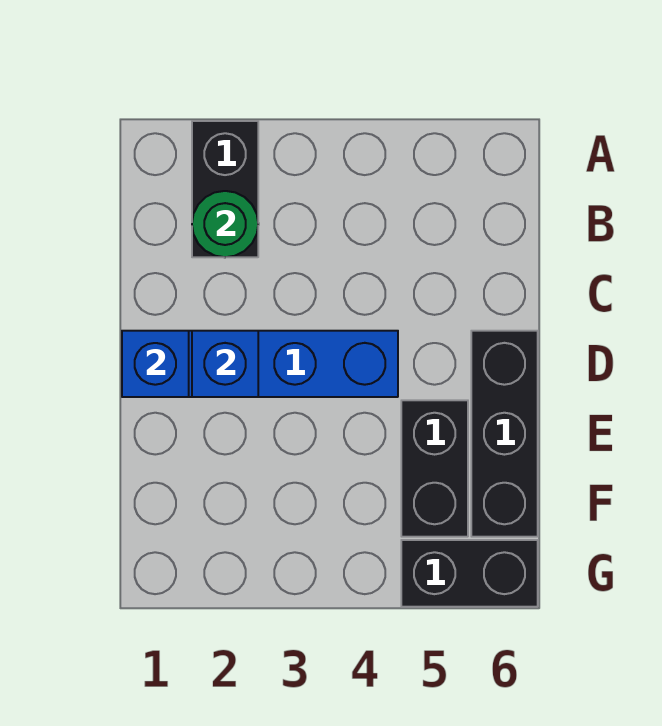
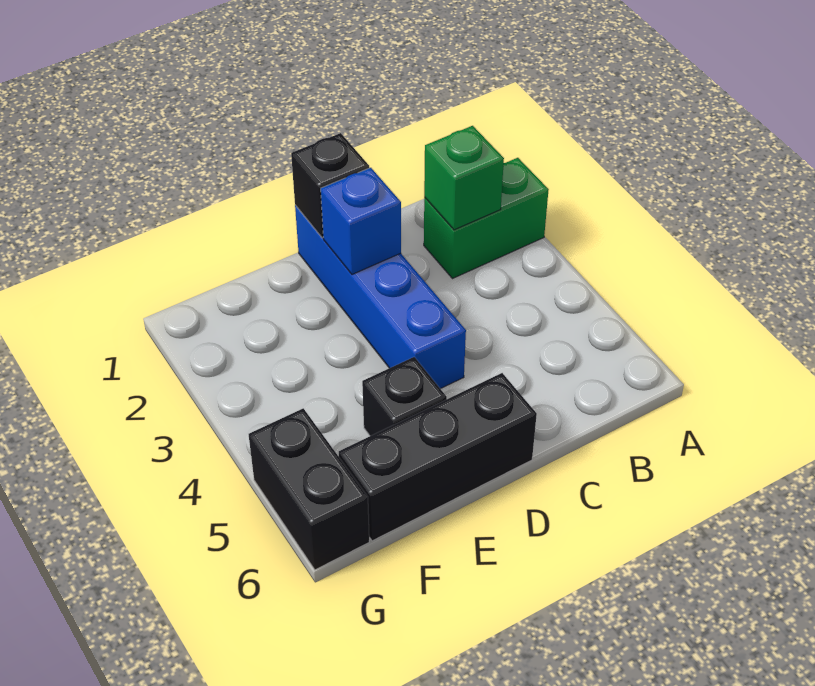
black brick A2:B2 level 1 -> green brick A2:B2 level 1
green round brick B2 level 2 -> green brick B2 level 2
blue brick D1 level 2 -> black brick D1 level 2
black brick E5:F5 level 1 -> black brick E5 level 1

